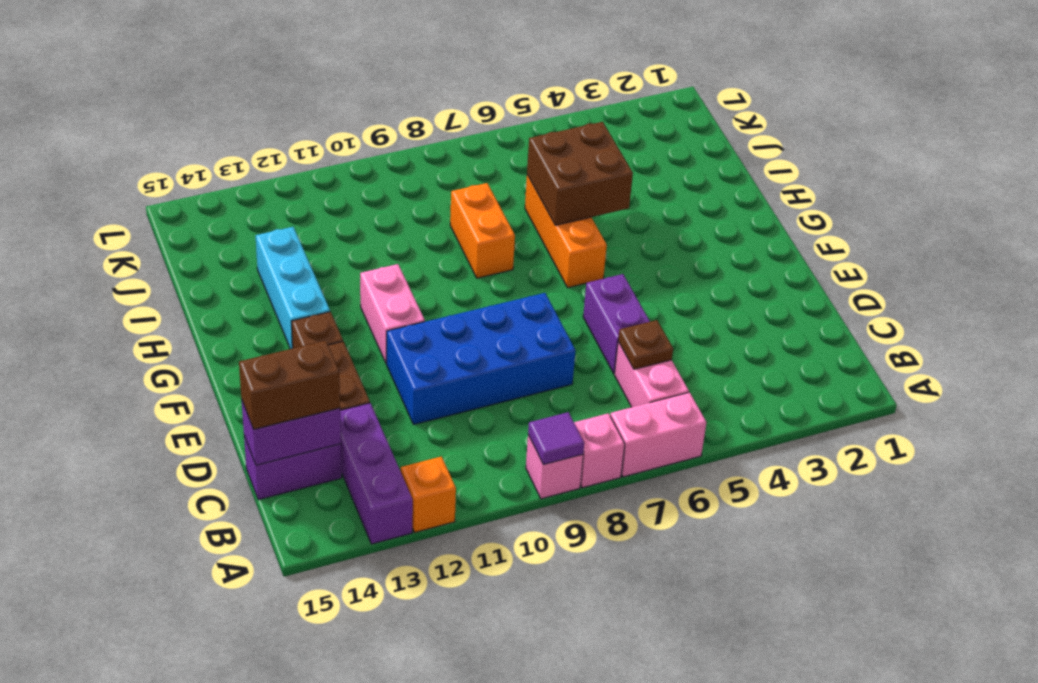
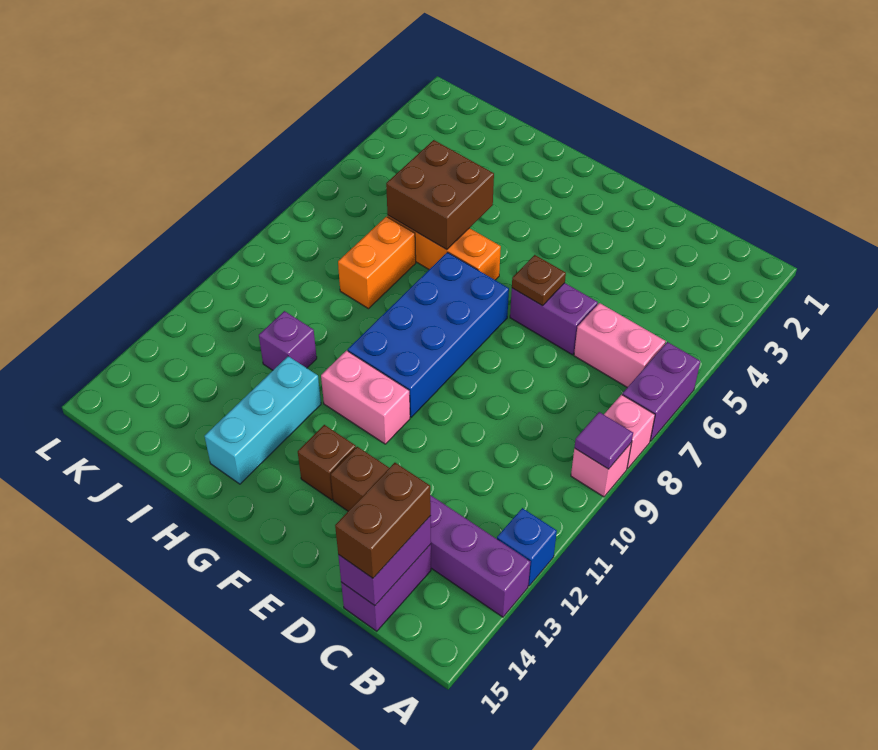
pink brick A6:A7 level 1 -> purple brick A6:A7 level 1
orange brick A12 level 1 -> blue brick A12 level 1
brown plate C6 level 2 -> brown plate E6 level 2
blue brick D8:E11 level 1 -> blue brick F7:G10 level 1
cyan brick G13:I13 level 1 -> cyan brick H12:H14 level 1
orange brick H8:I8 level 1 -> orange brick I7:I8 level 1
none -> purple brick I11 level 1

